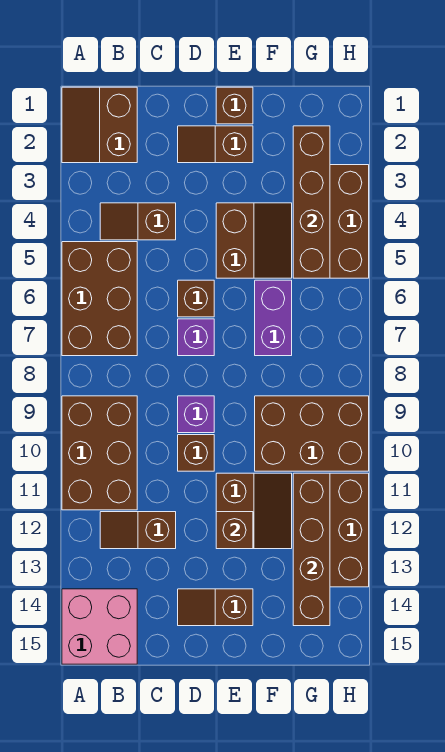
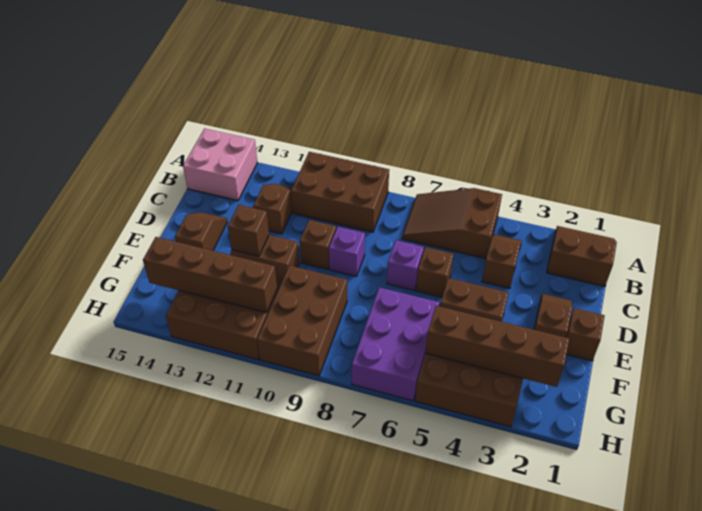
brown brick A5:B7 level 1 -> brown slope A5:B7 level 1 top 5
purple brick F6:F7 level 1 -> purple brick F6:H7 level 1

